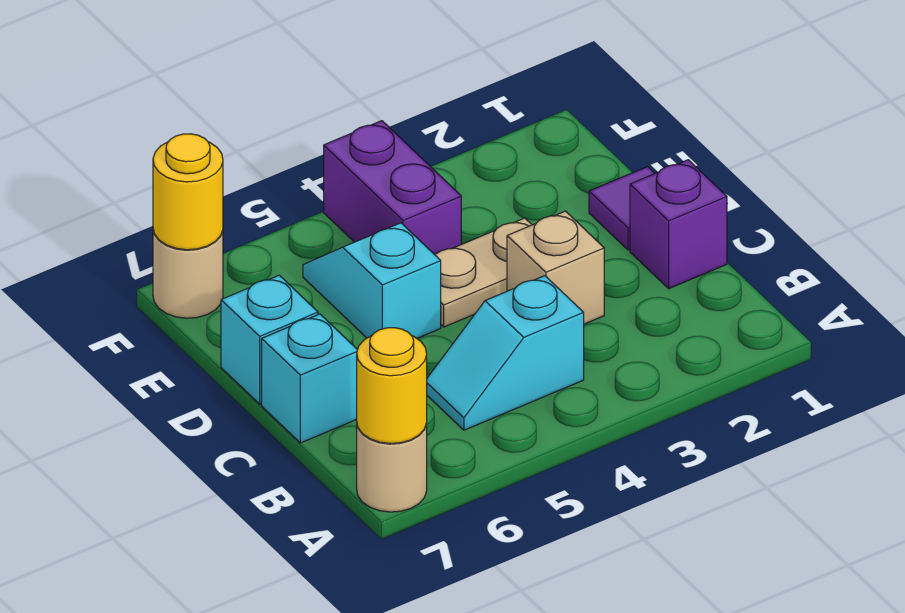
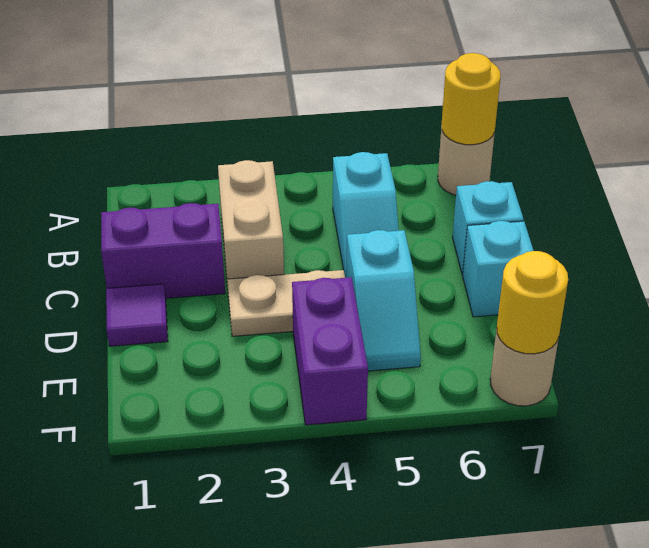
cyan slope B4:B5 level 1 top 4 -> cyan slope B5:C5 level 1 top B
purple brick C1 level 1 -> purple brick C1:C2 level 1
tan brick C3 level 1 -> tan brick B3:C3 level 1

